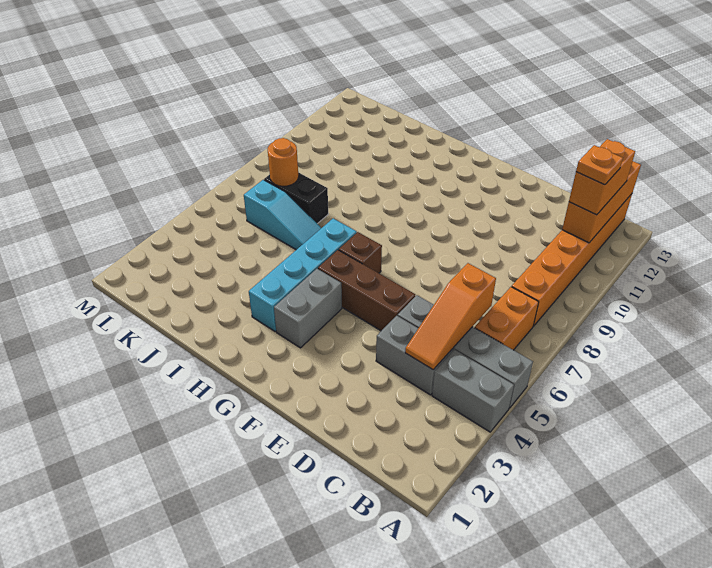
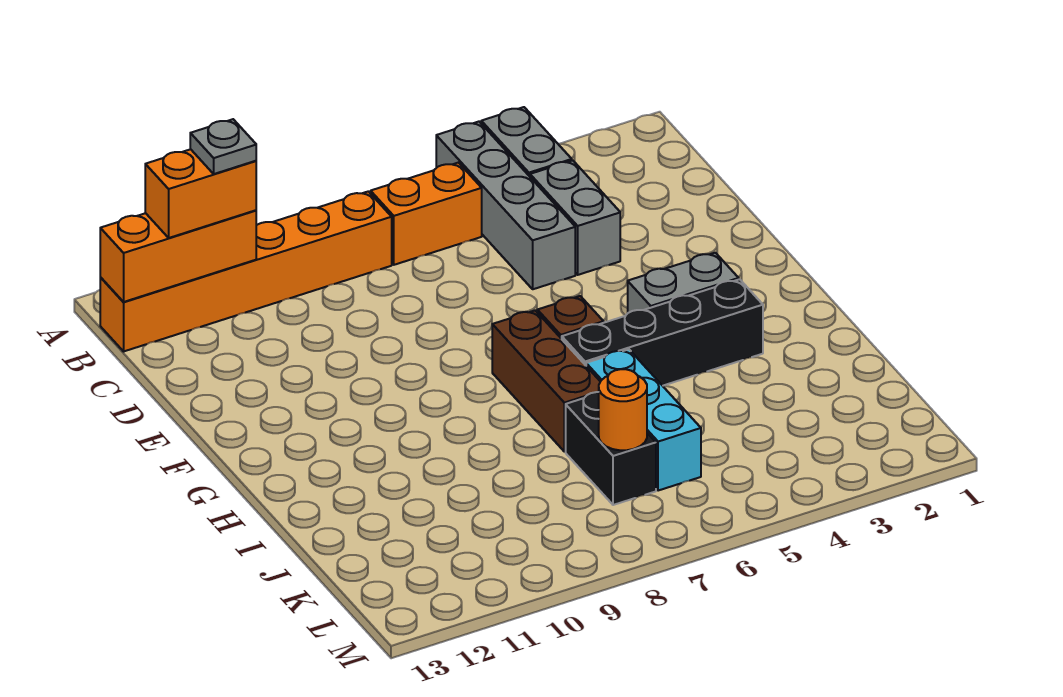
orange plate B11 level 4 -> grey plate B11 level 4
orange slope C4:C6 level 2 top 6 -> none
brown brick E5:G5 level 1 -> brown brick G7:I7 level 1
cyan brick H3:H6 level 1 -> black brick H3:H6 level 1
cyan slope I6:K6 level 1 top K -> cyan brick I6:K6 level 1

